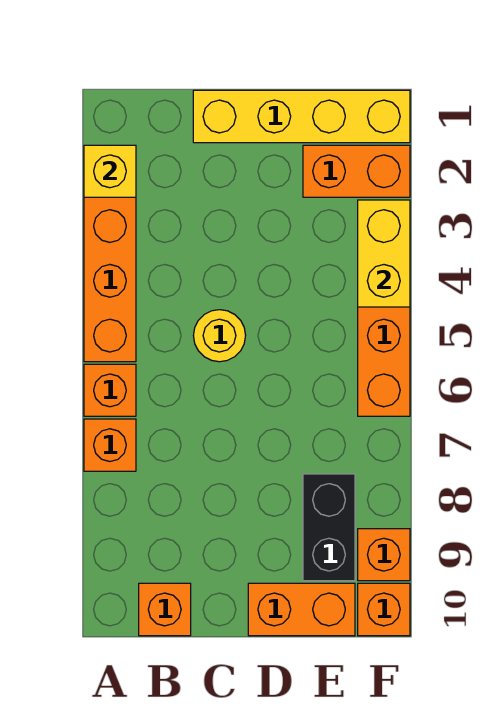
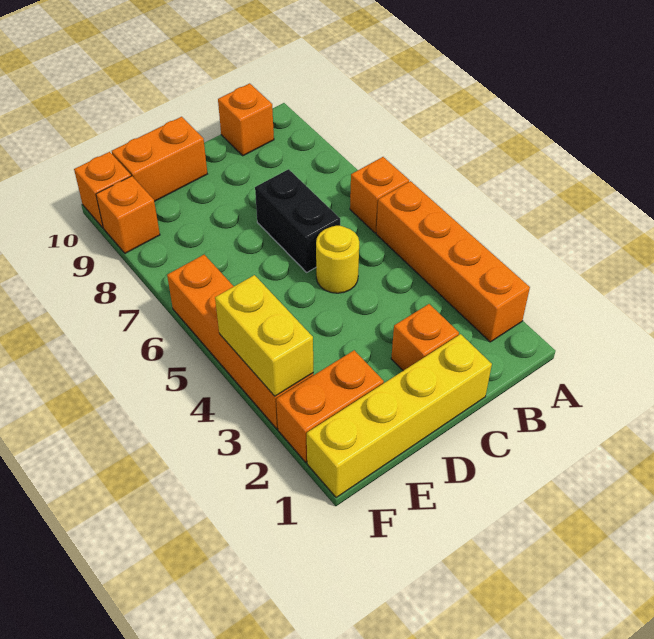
yellow brick A2 level 2 -> none
orange brick A7 level 1 -> orange brick C2 level 1
black brick E8:E9 level 1 -> black brick C6:C7 level 1

